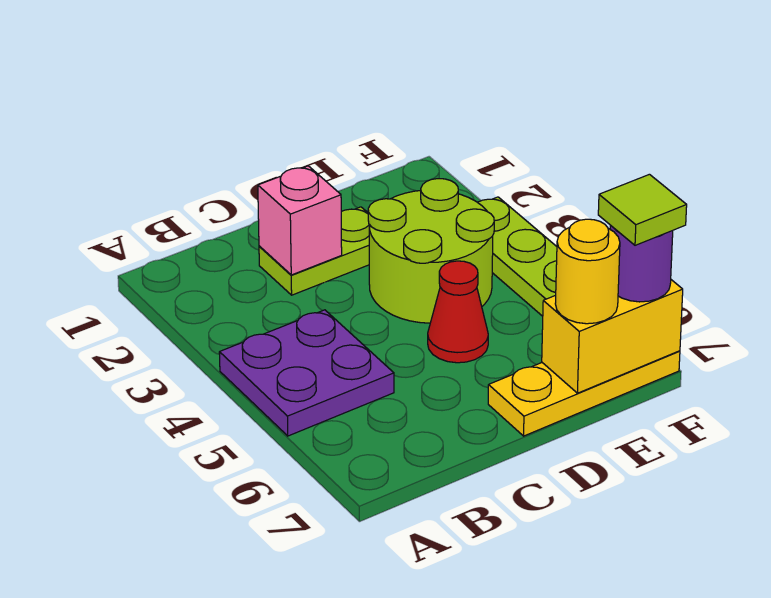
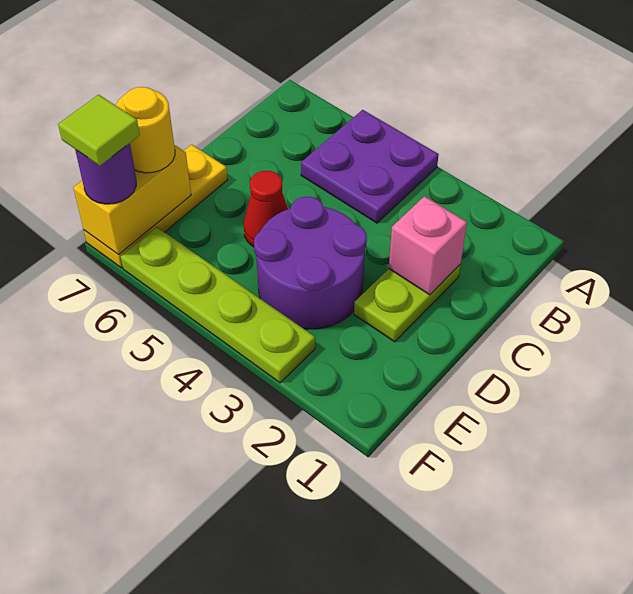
lime round brick D3:E4 level 1 -> purple round brick D3:E4 level 1

